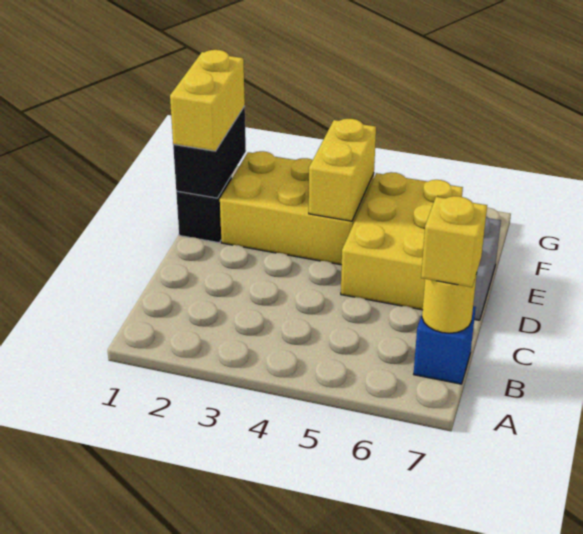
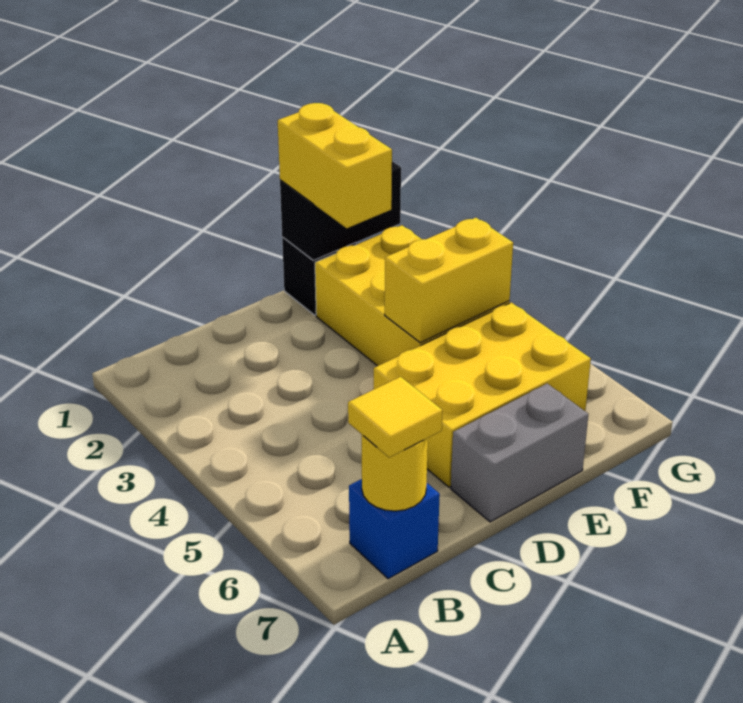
yellow brick B7 level 3 -> yellow tile B7 level 3
yellow brick E1:F1 level 3 -> yellow brick E1:E2 level 3

